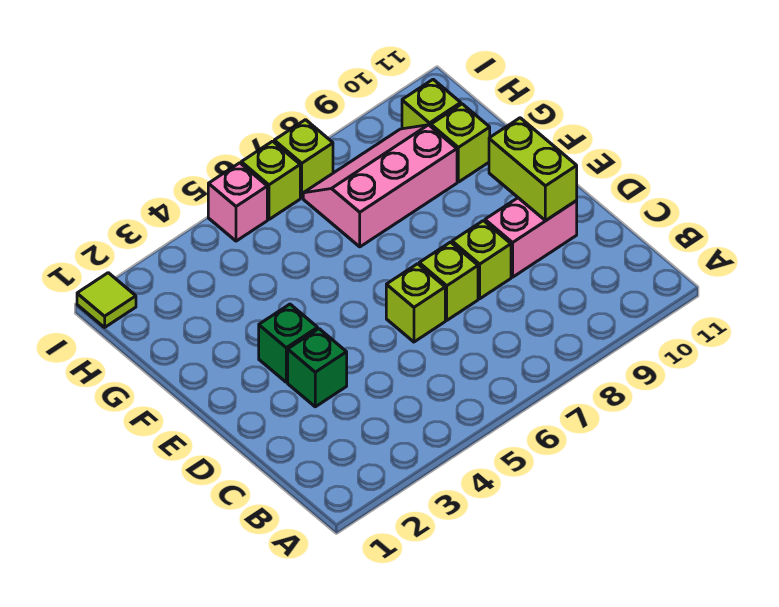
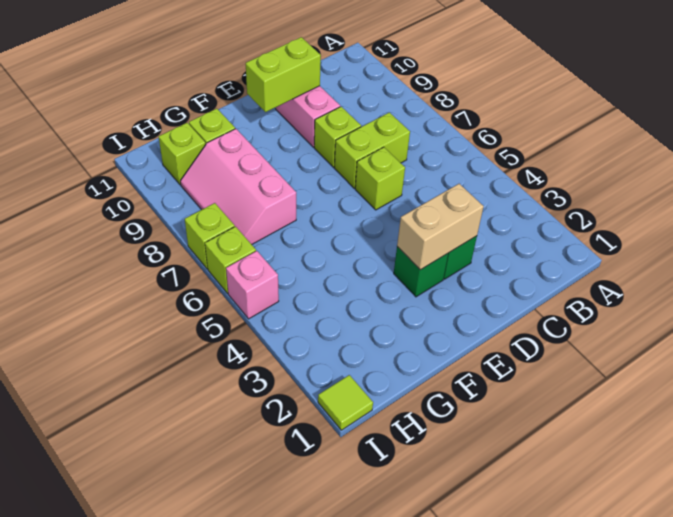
none -> tan brick D3:E3 level 2
lime brick D7 level 1 -> lime brick C7:D7 level 1

